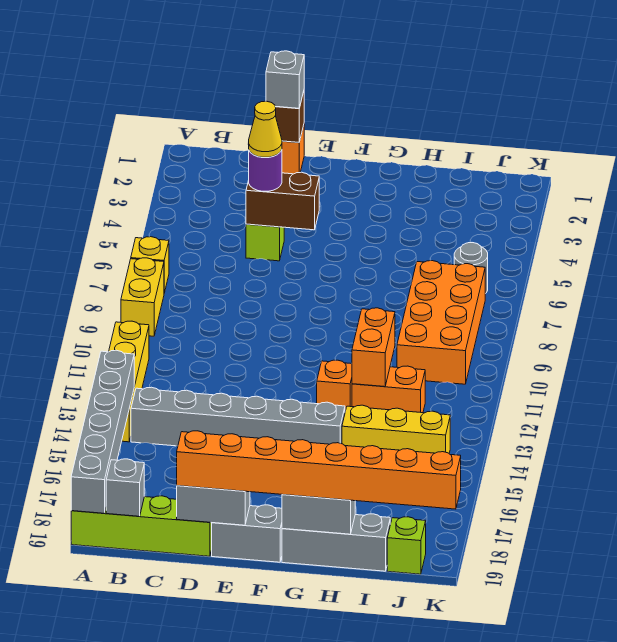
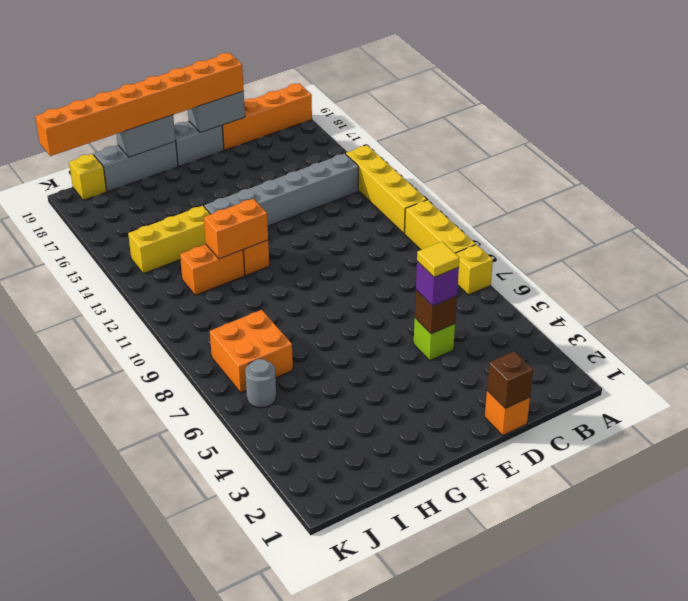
yellow brick A8:A9 level 1 -> yellow brick A8:A10 level 1
grey brick A14:A19 level 2 -> none
lime brick A19:D19 level 1 -> orange brick A19:D19 level 1
grey brick B19 level 2 -> none
grey brick D1 level 3 -> none
brown brick D5:E5 level 2 -> brown brick D5 level 2
purple round brick D5 level 3 -> purple brick D5 level 3
yellow cone D5 level 4 -> yellow tile D5 level 4
orange brick H11:H12 level 2 -> orange brick G12:H12 level 2
orange brick I7:J10 level 1 -> orange brick I7:J8 level 1
lime brick J19 level 1 -> yellow brick J19 level 1

